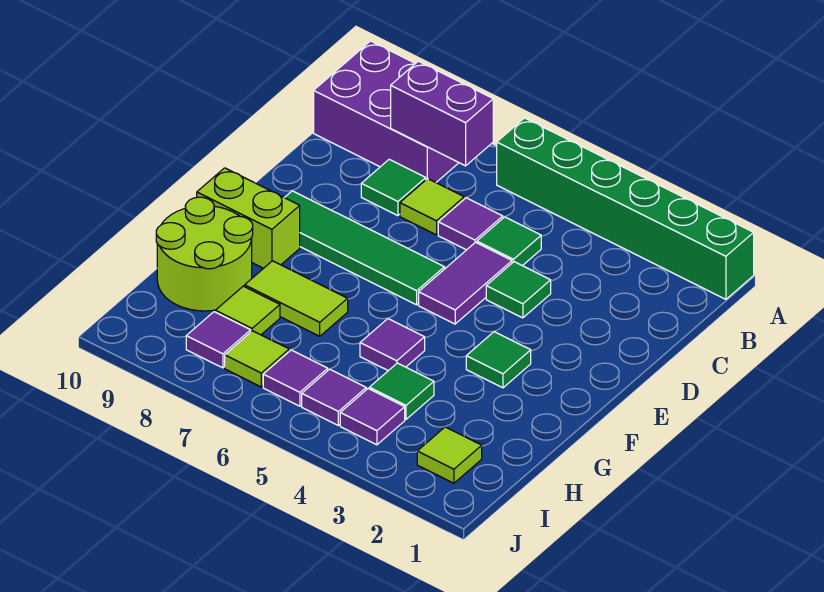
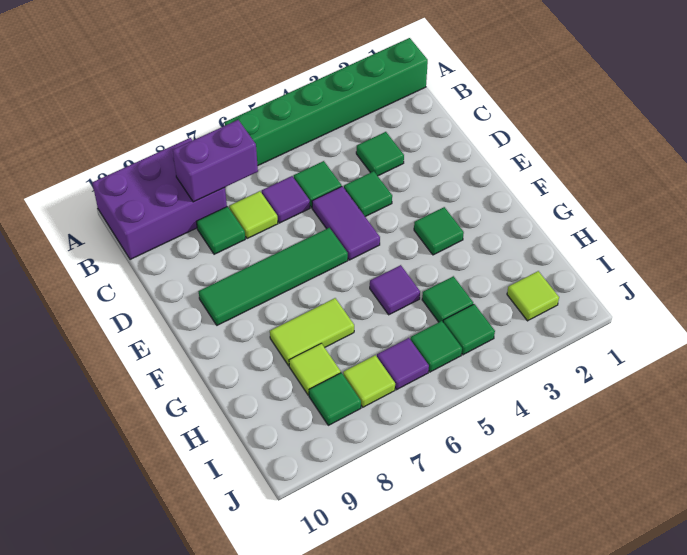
none -> green tile C3 level 1
lime brick F9:F10 level 1 -> none
lime round brick G9:H10 level 1 -> none
purple tile I4 level 1 -> green tile I4 level 1
purple tile I5 level 1 -> green tile I5 level 1
purple tile I8 level 1 -> green tile I8 level 1

